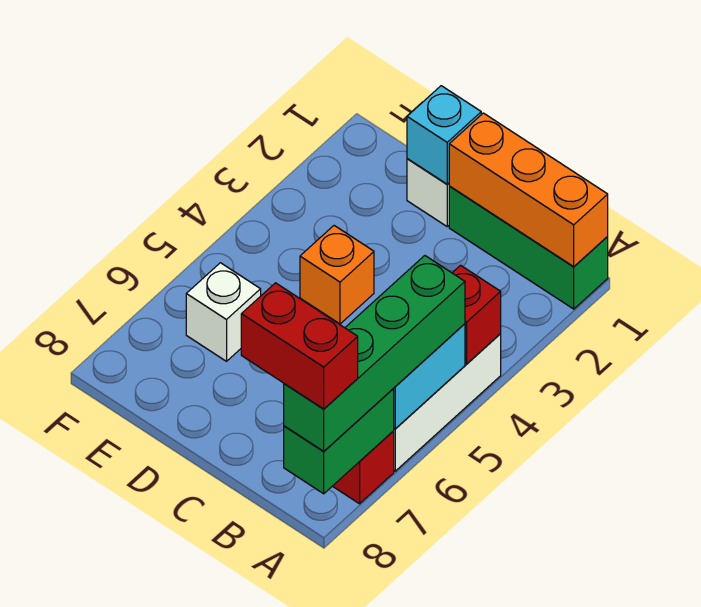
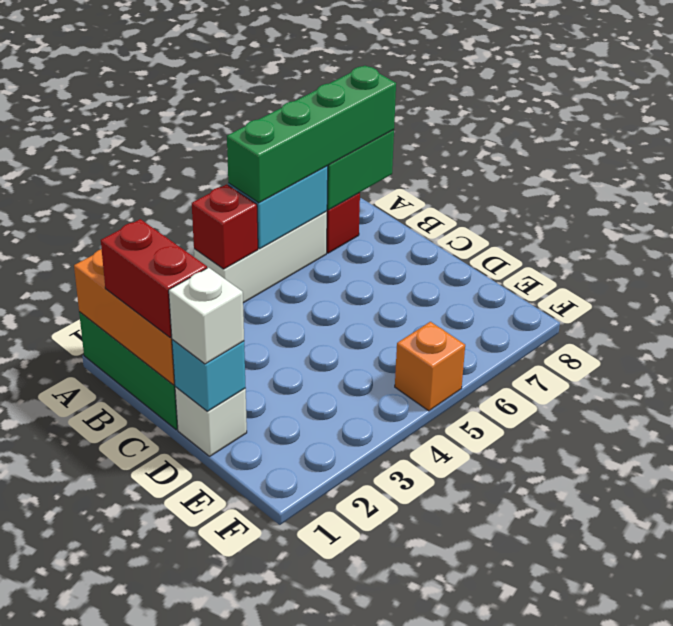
red brick A8:B8 level 4 -> red brick B1:C1 level 3
orange brick D4 level 1 -> orange brick F5 level 1
white brick E6 level 1 -> white brick D1 level 3

